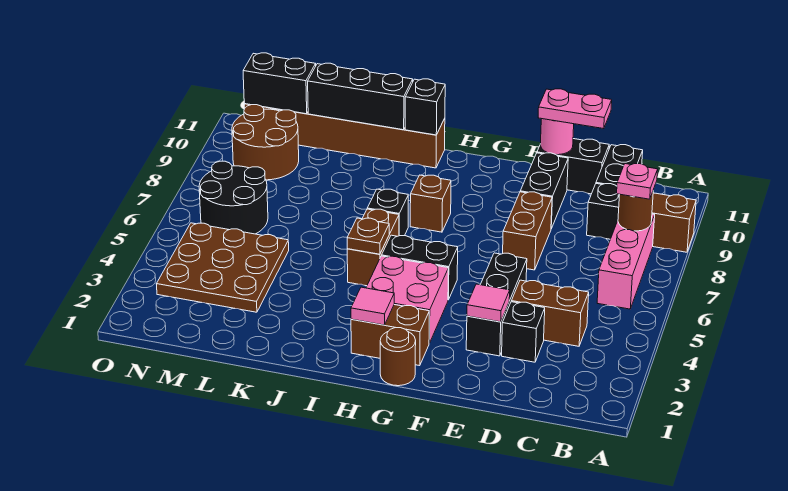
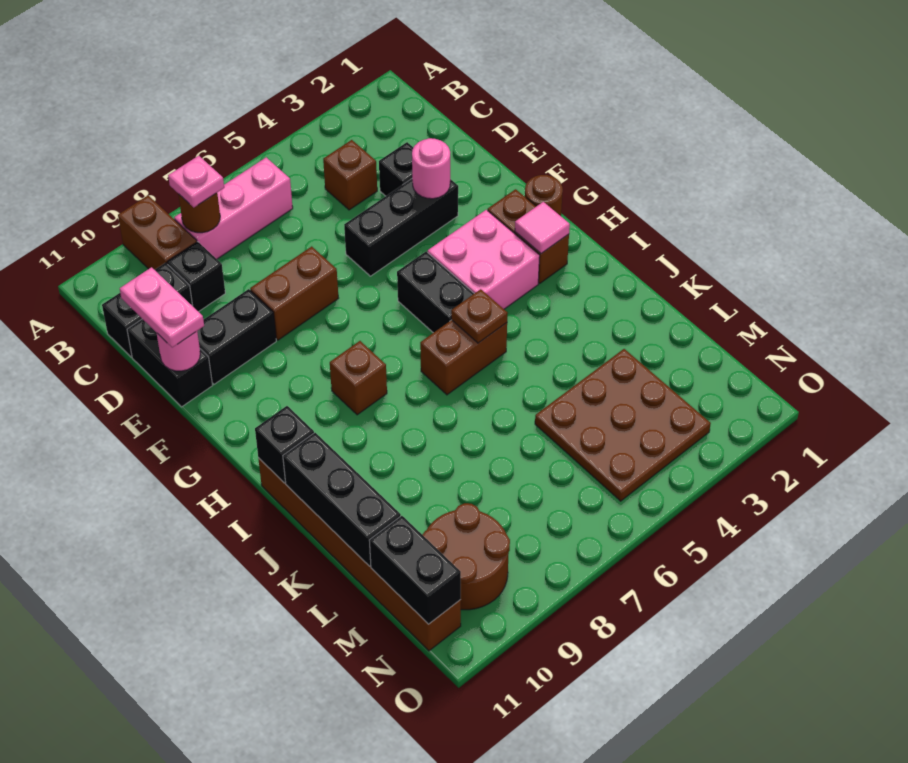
brown brick C4:D4 level 1 -> brown brick C4 level 1
pink tile E3 level 2 -> pink round brick E3 level 2
black brick I7 level 1 -> none
black round brick M6:N7 level 1 -> none

